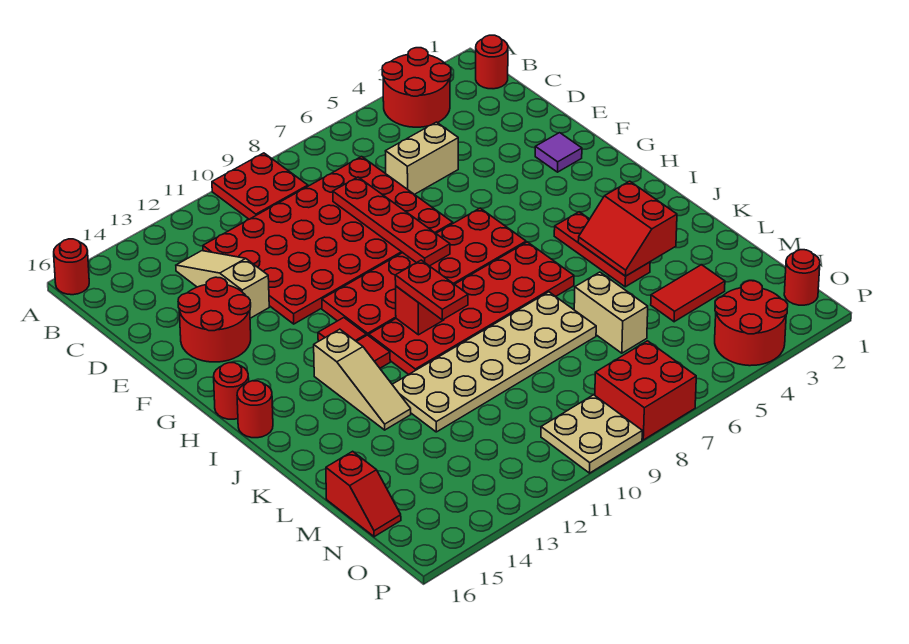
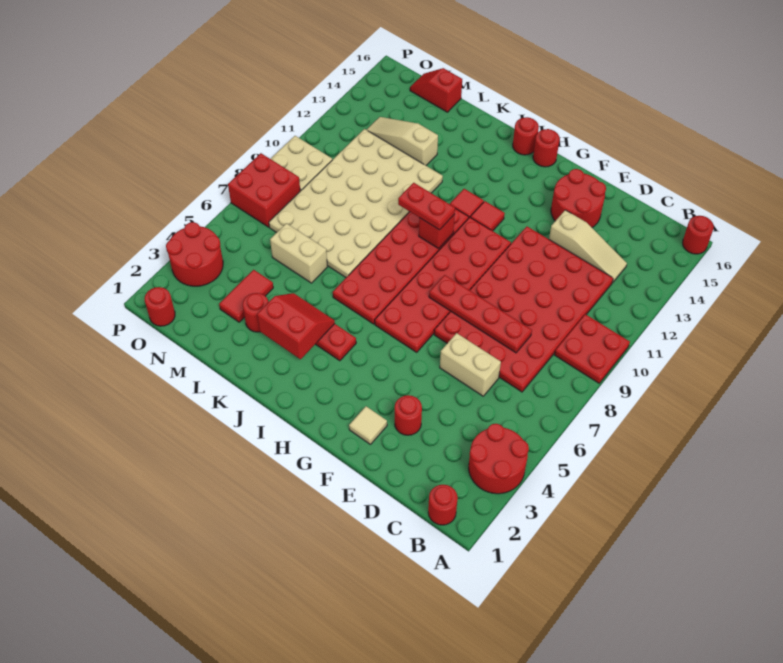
tan brick D5:D6 level 1 -> tan brick D6:E6 level 1
none -> red round brick E3 level 1
purple tile F2 level 1 -> tan tile F2 level 1
tan slope I13:K13 level 1 top I -> tan slope L13:N13 level 1 top L
tan plate K7:L12 level 1 -> tan plate K7:N12 level 1
none -> red round brick L3 level 1

